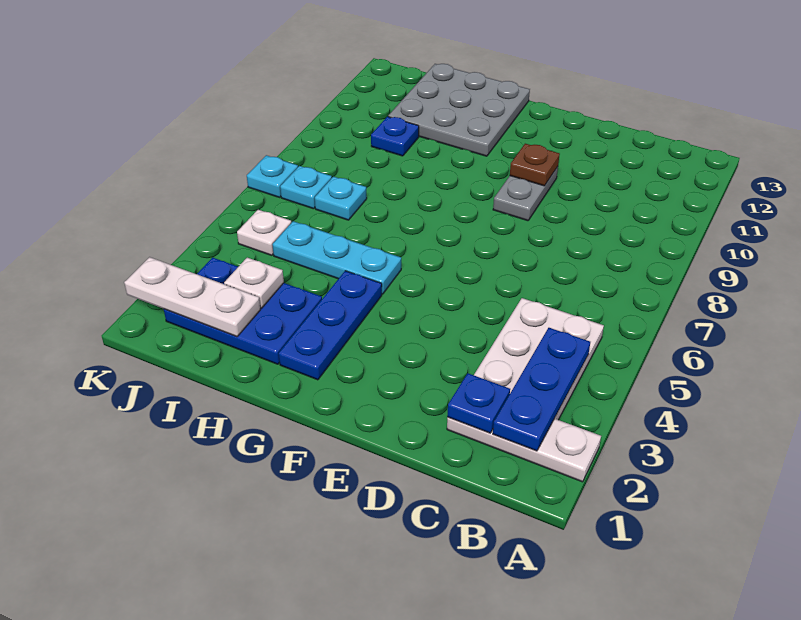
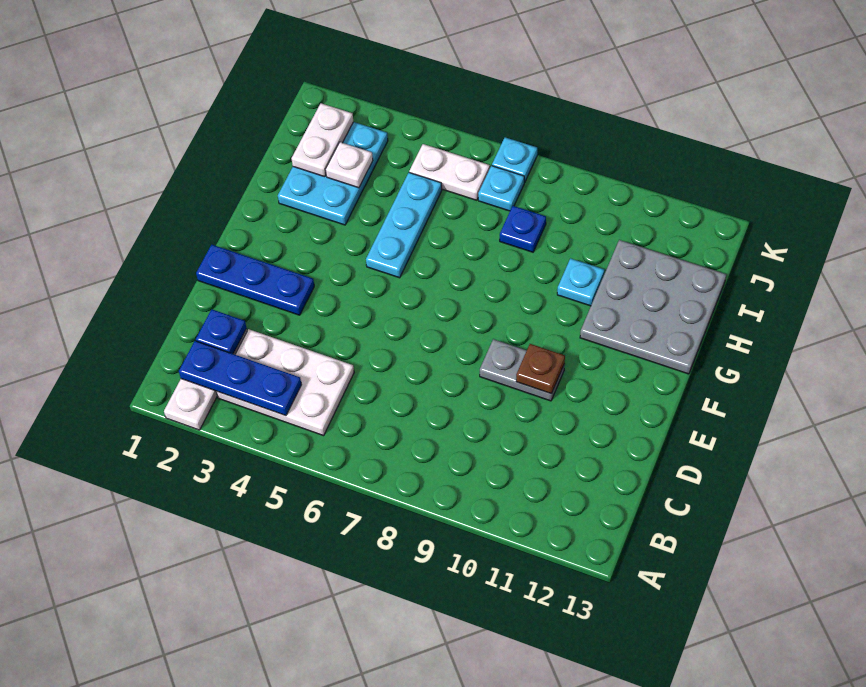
blue plate G2:G4 level 1 -> blue plate E1:E3 level 1
blue plate H2:J3 level 1 -> cyan plate H2:J3 level 1
white plate I2:K2 level 2 -> white plate I2:J2 level 2
cyan plate I7 level 1 -> cyan plate H10 level 1
blue plate I10 level 1 -> blue plate I8 level 1
white plate J5 level 1 -> white plate J5:J6 level 1

